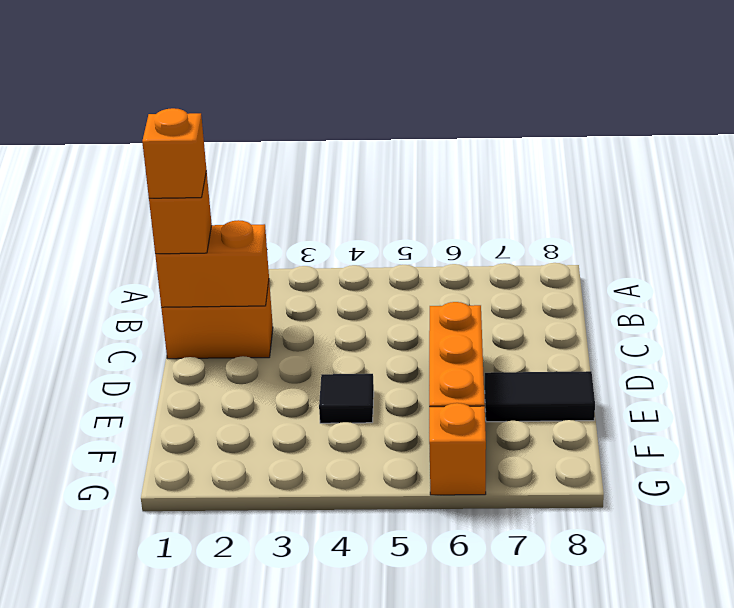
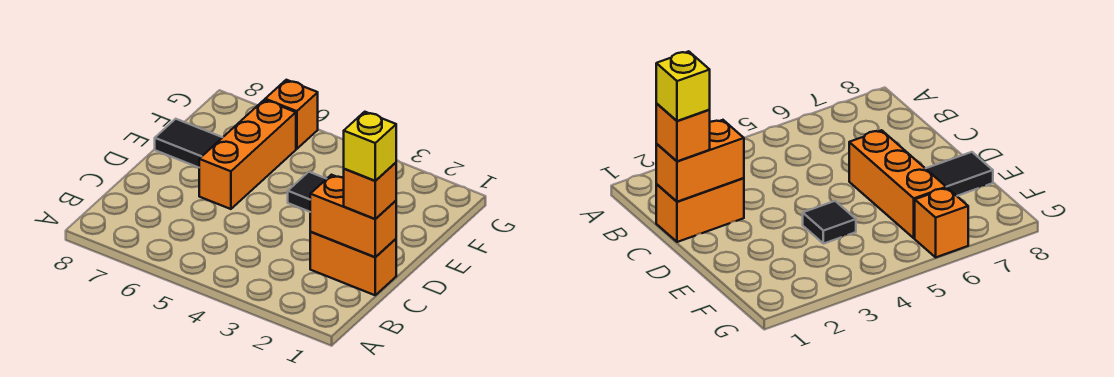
orange brick C1 level 4 -> yellow brick C1 level 4

